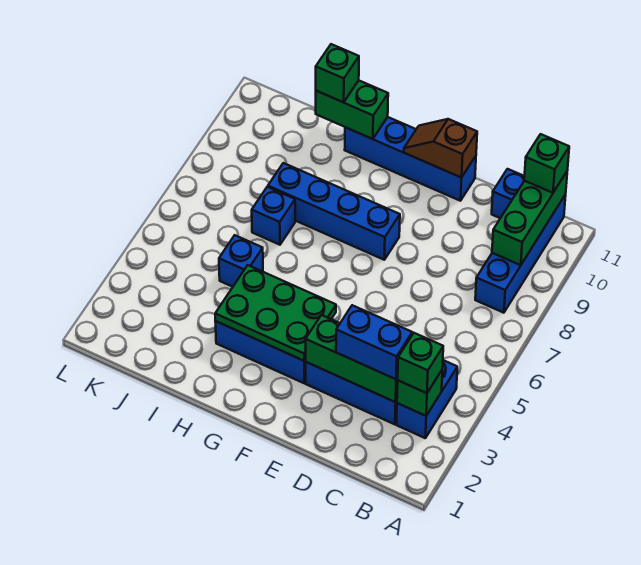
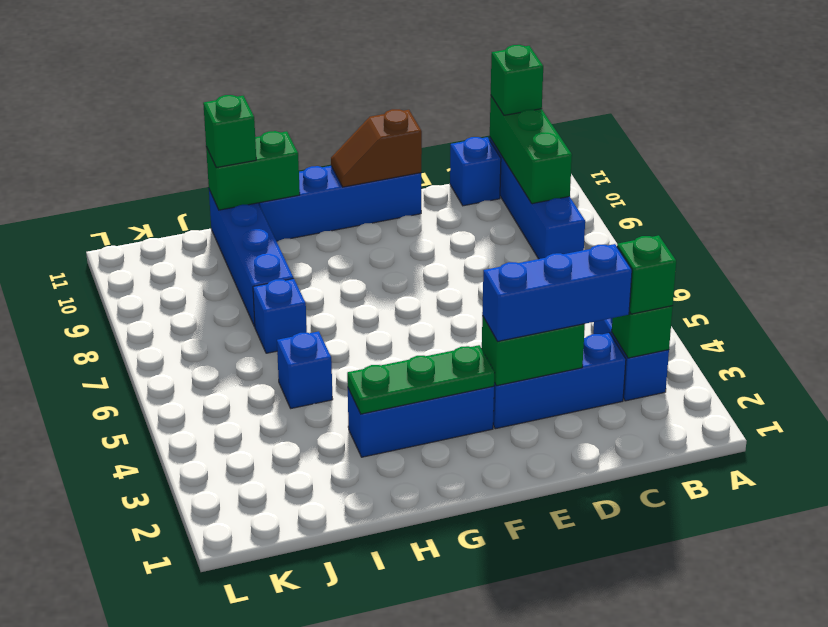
green brick C3:E3 level 2 -> green brick D3:E3 level 2
blue brick C3:D3 level 3 -> blue brick C3:E3 level 3
green plate F3:H4 level 2 -> green plate F3:H3 level 2
blue brick F8:I8 level 1 -> blue brick I8:I11 level 1

